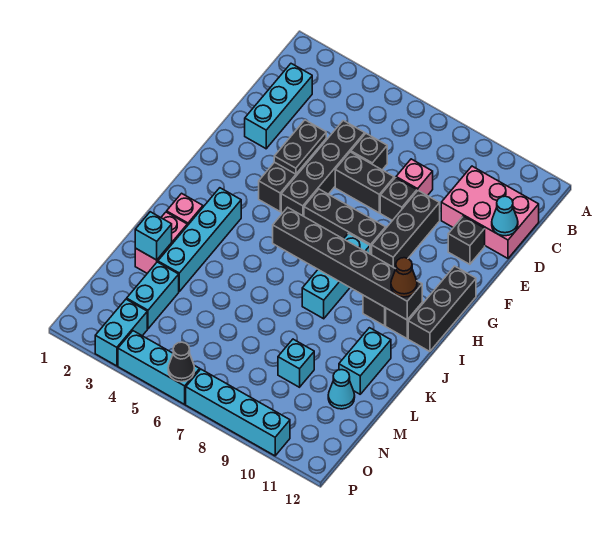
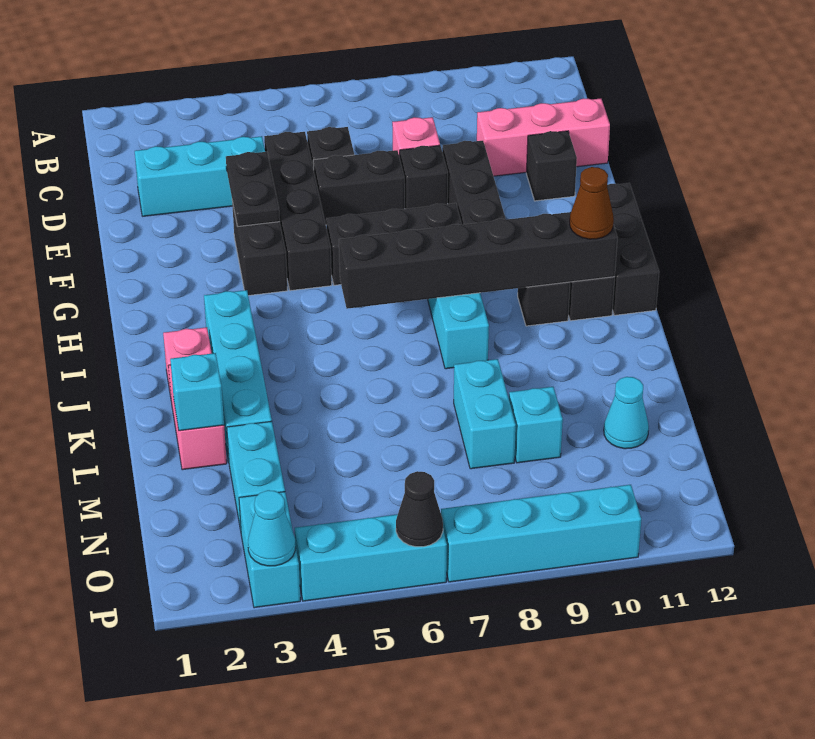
cyan brick C2:E2 level 1 -> cyan brick D2:D4 level 1
pink brick C10:D12 level 1 -> pink brick D10:D12 level 1
cyan cone D12 level 2 -> cyan cone P3 level 2
cyan brick K11:L11 level 1 -> cyan brick L8:M8 level 1

